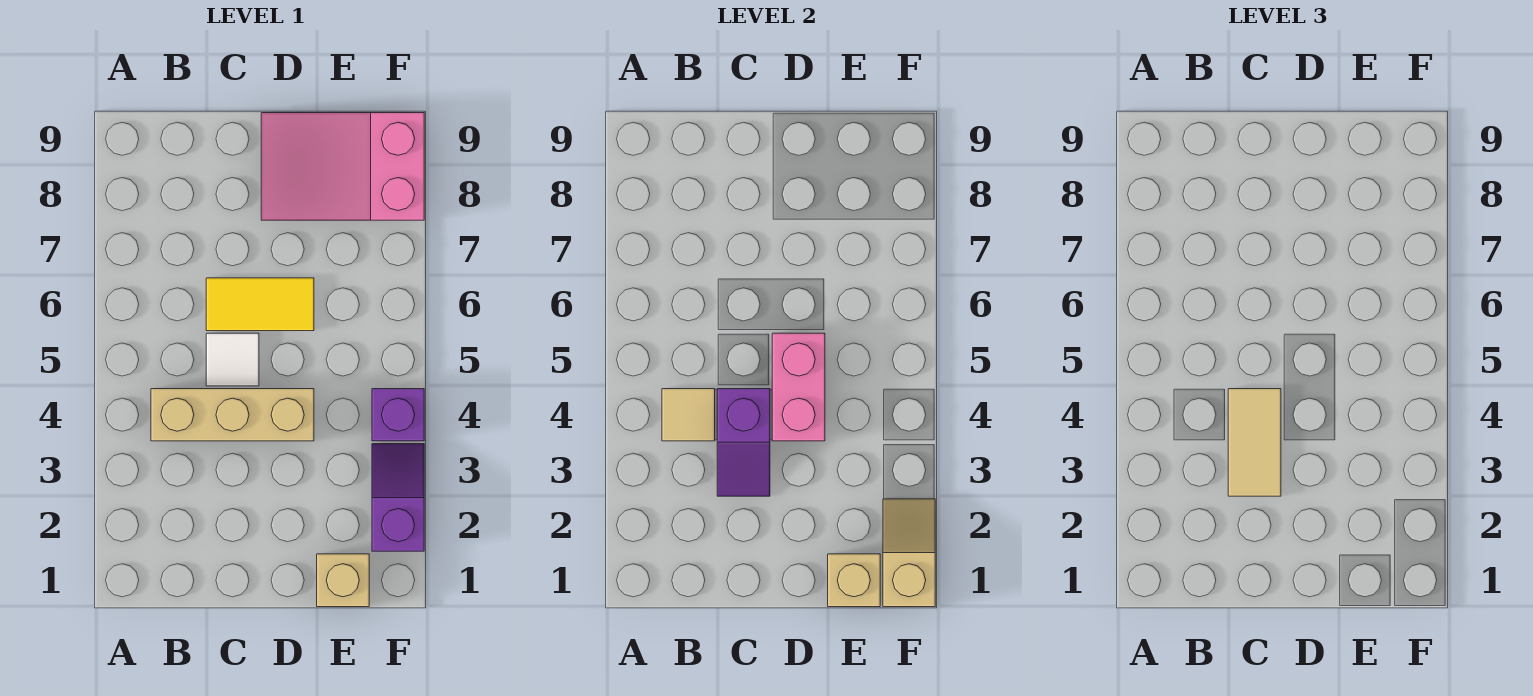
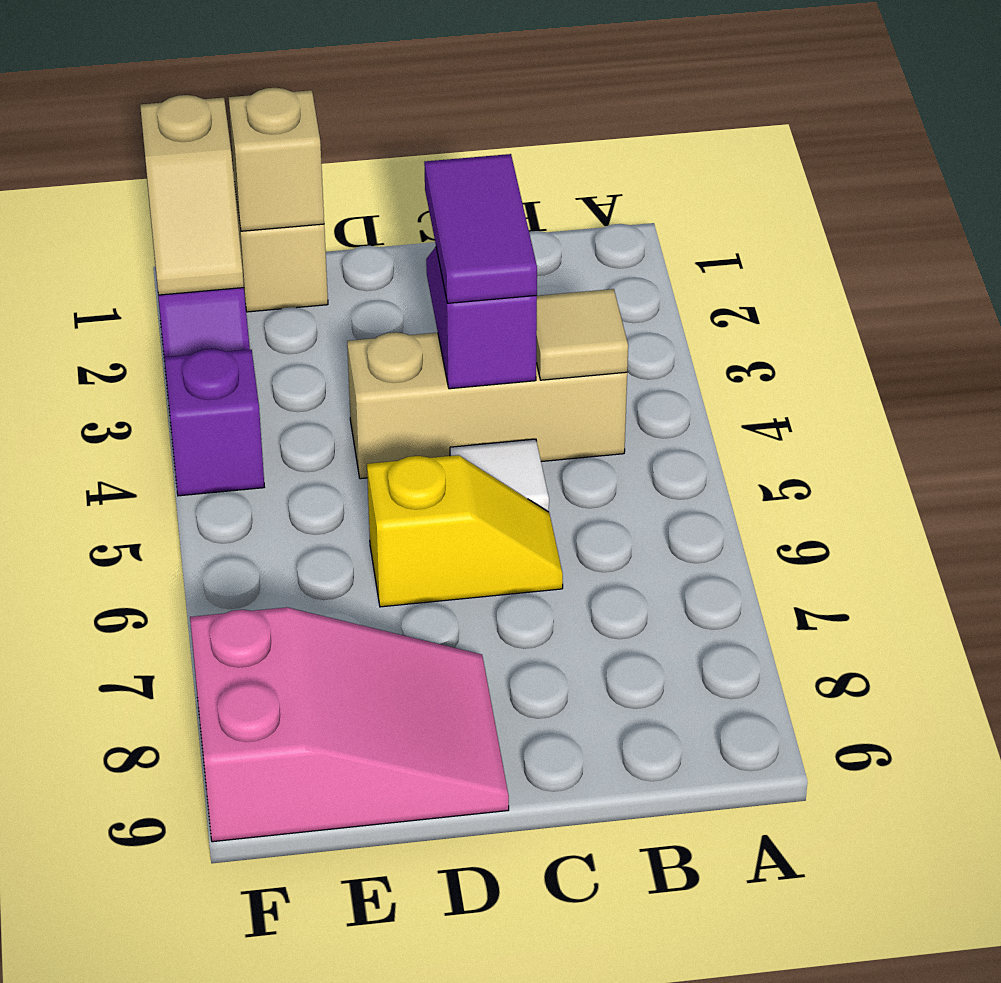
tan tile C3:C4 level 3 -> purple tile C3:C4 level 3
yellow tile C6:D6 level 1 -> yellow slope C6:D6 level 1 top D
pink brick D4:D5 level 2 -> none

